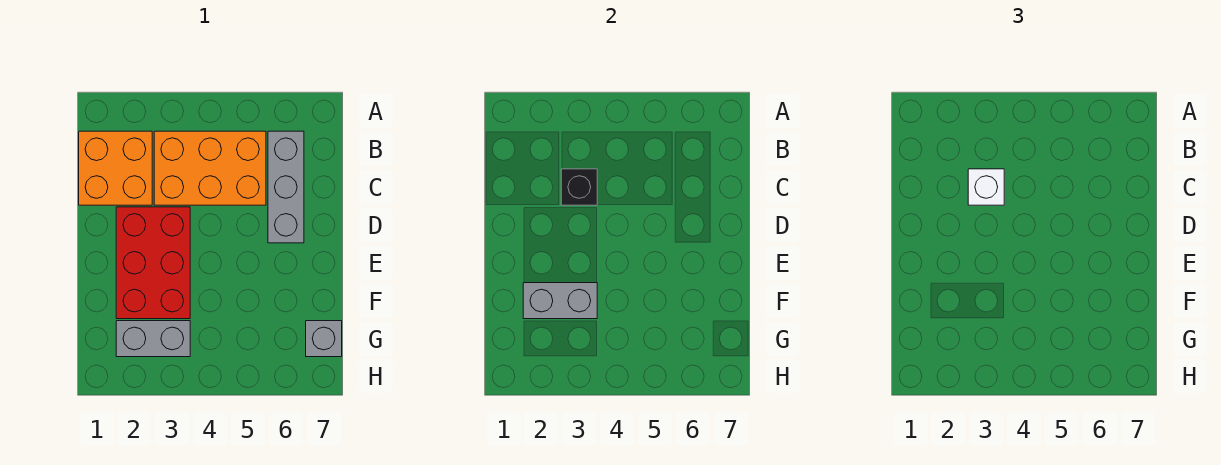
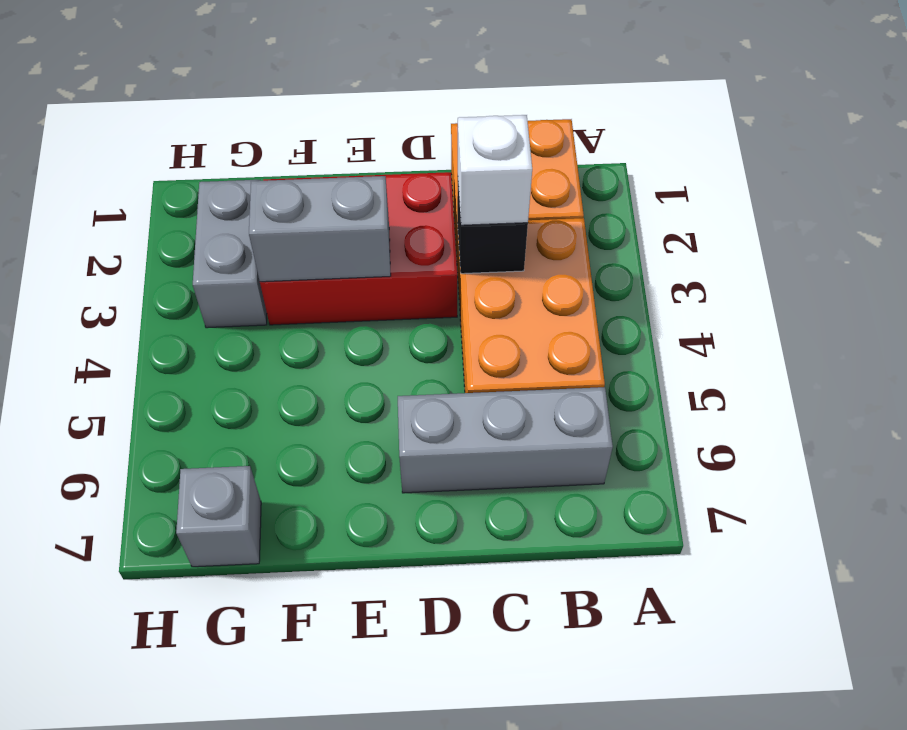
grey brick F2:F3 level 2 -> grey brick E3:F3 level 2

